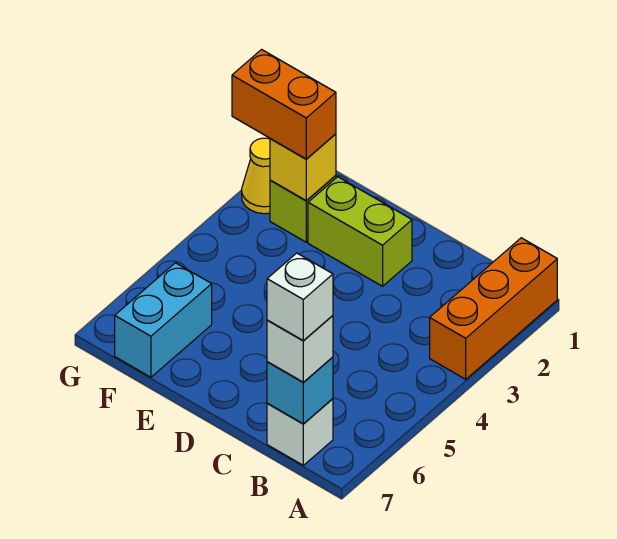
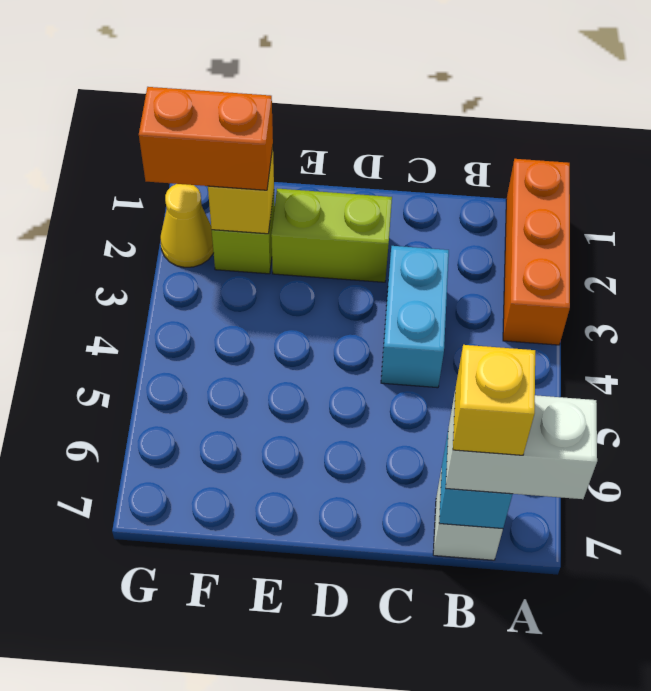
white brick B7 level 3 -> white brick A7:B7 level 3
white brick B7 level 4 -> yellow brick B7 level 4
cyan brick F6:F7 level 1 -> cyan brick C3:C4 level 1

